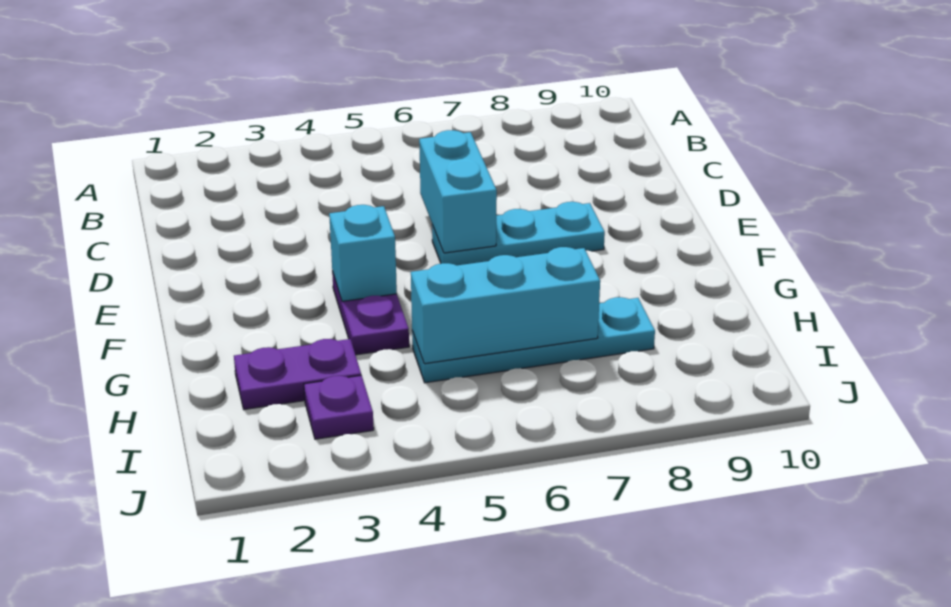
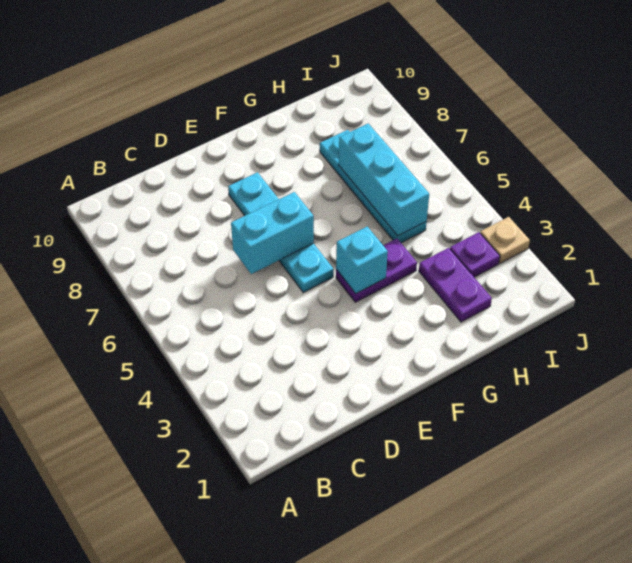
cyan plate E6:E8 level 1 -> cyan plate E5:E8 level 1
none -> tan plate J3 level 1

